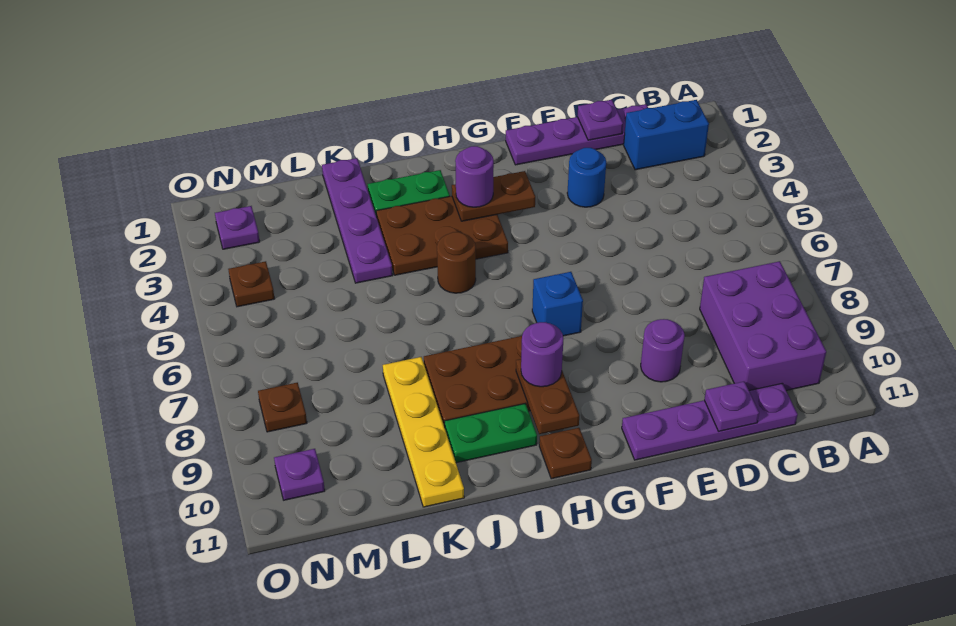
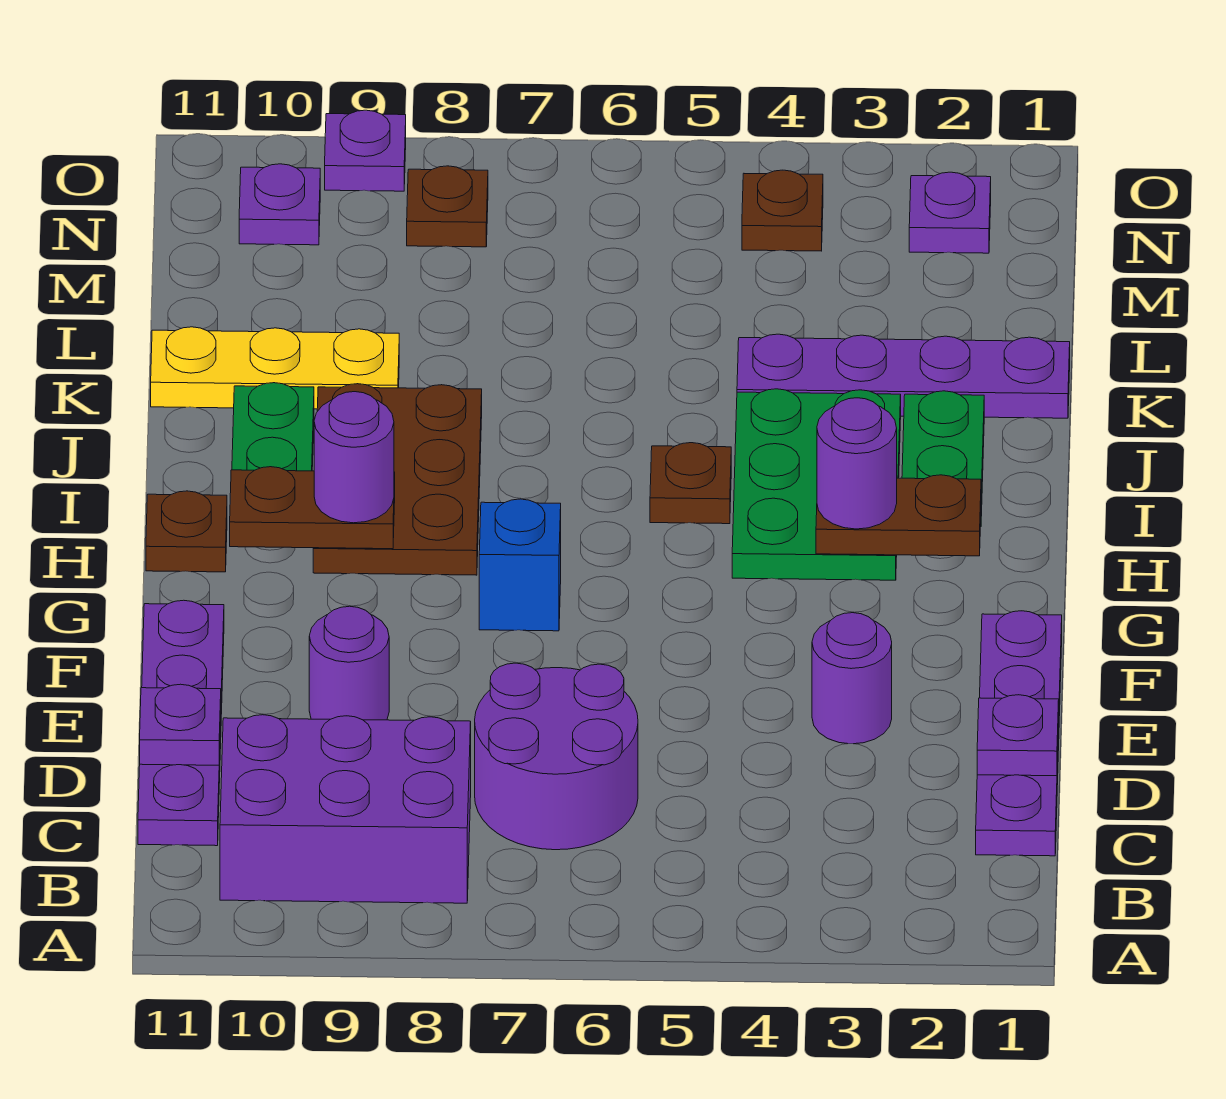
blue brick B2:C2 level 1 -> none
none -> purple round brick C6:D7 level 1
blue round brick E3 level 1 -> purple round brick E3 level 1
brown plate G3:H3 level 2 -> brown plate H2:H3 level 2
brown plate H3:J4 level 1 -> green plate H3:J4 level 1
brown round brick I5 level 1 -> brown plate I5 level 1
yellow plate K8:K11 level 1 -> yellow plate K9:K11 level 1
none -> purple plate O9 level 1

